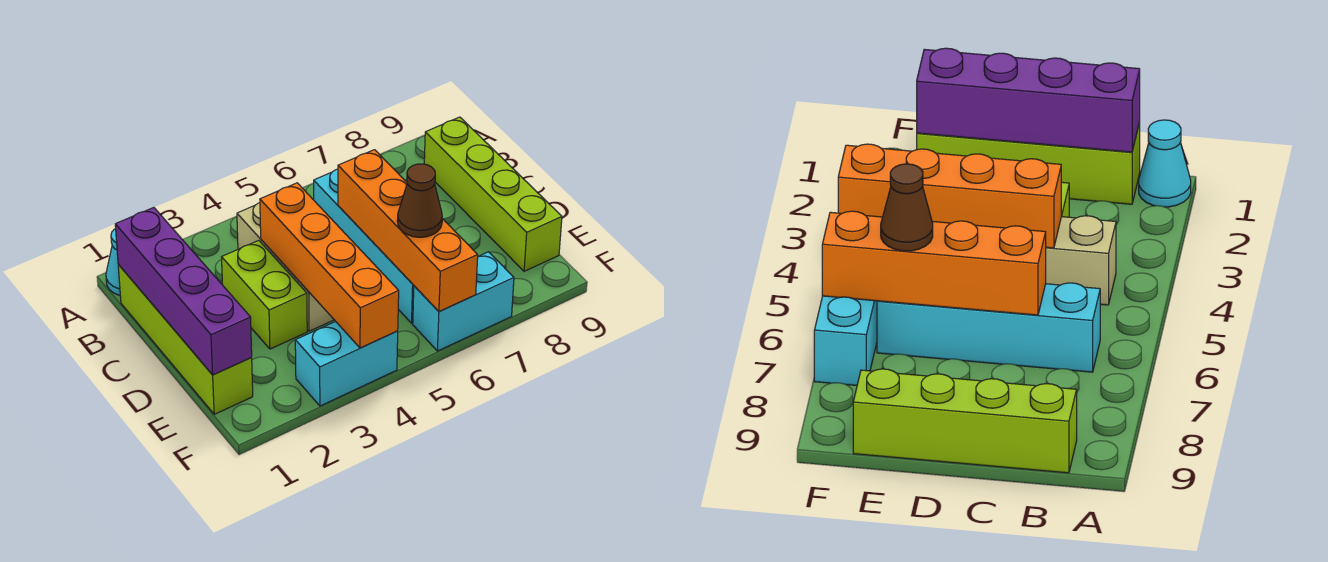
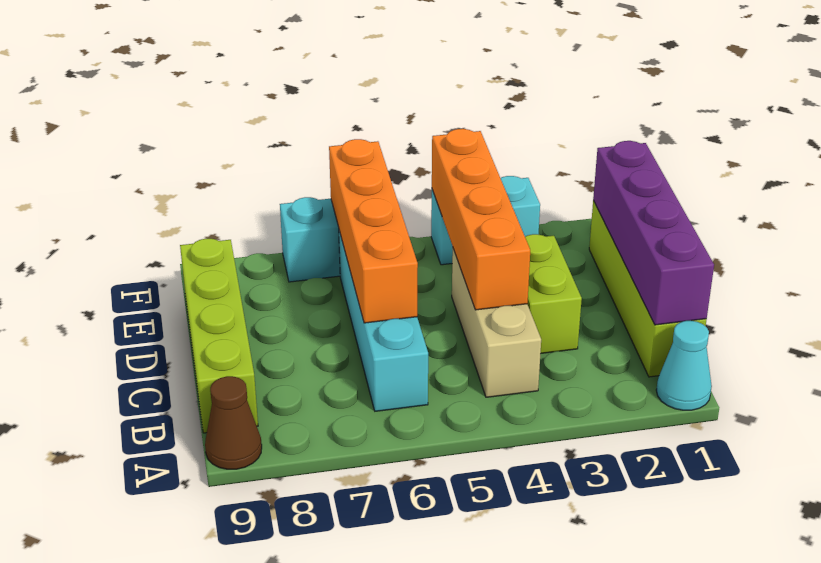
brown cone E6 level 3 -> brown cone A9 level 1

